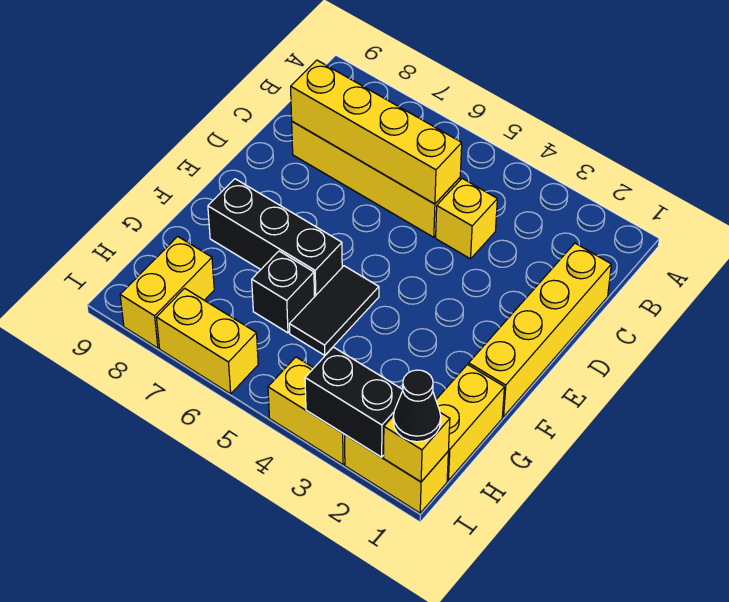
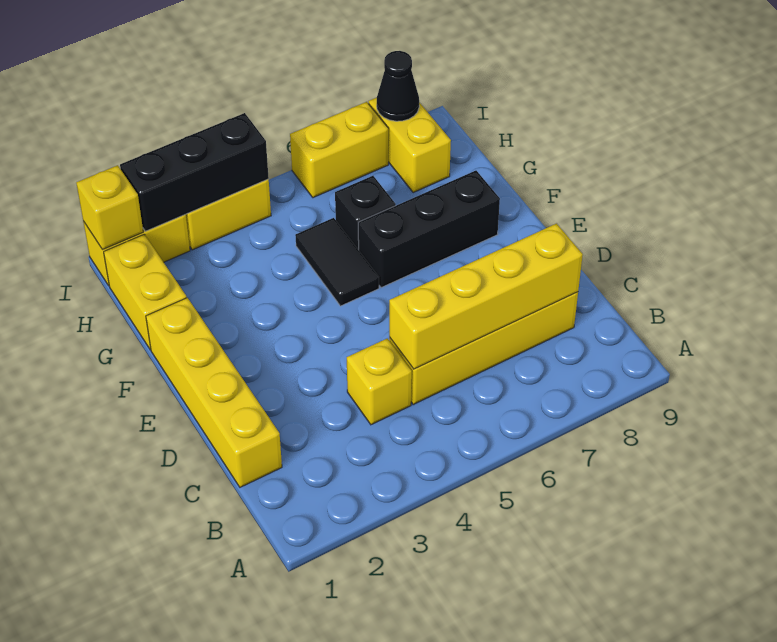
black cone I1 level 3 -> black cone I8 level 2
black brick I2:I3 level 2 -> black brick I2:I4 level 2

